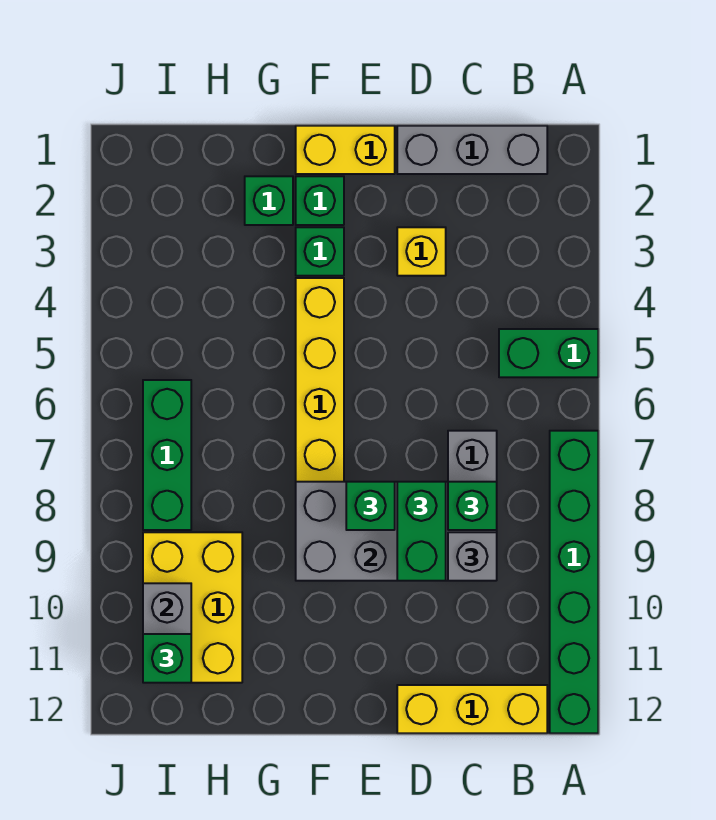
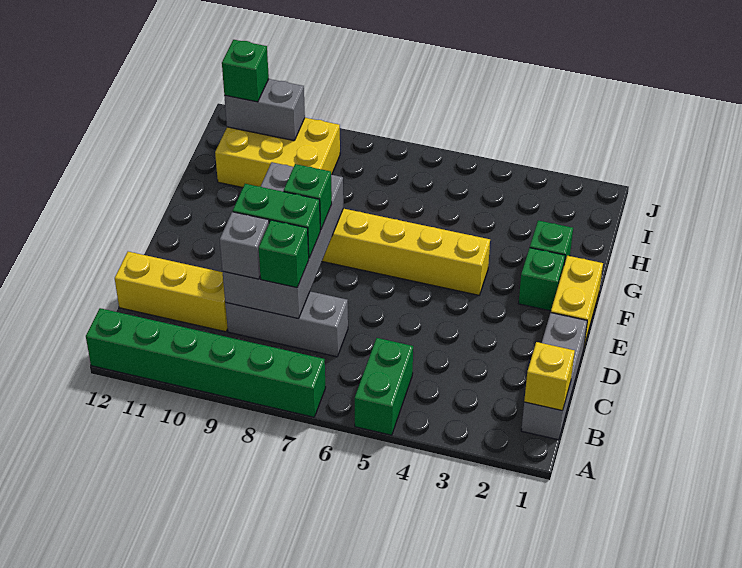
yellow brick B12:D12 level 1 -> yellow brick C10:C12 level 1
yellow brick D3 level 1 -> yellow brick B1 level 2
green brick F3 level 1 -> none
green brick I6:I8 level 1 -> none

